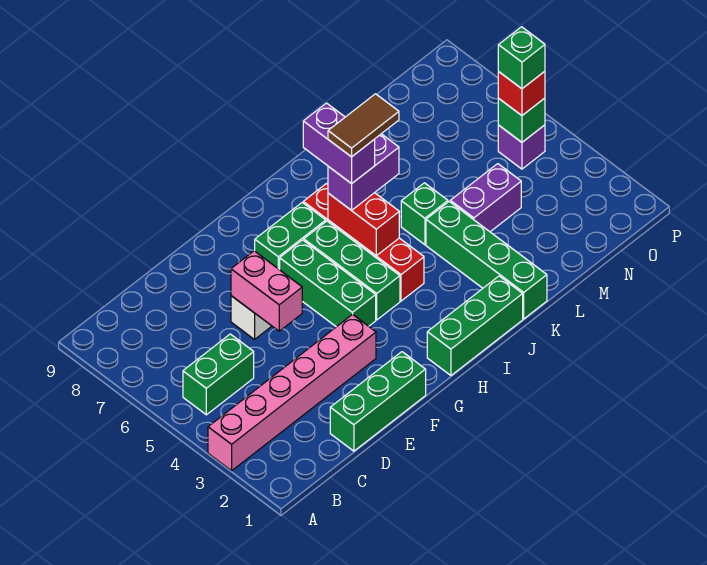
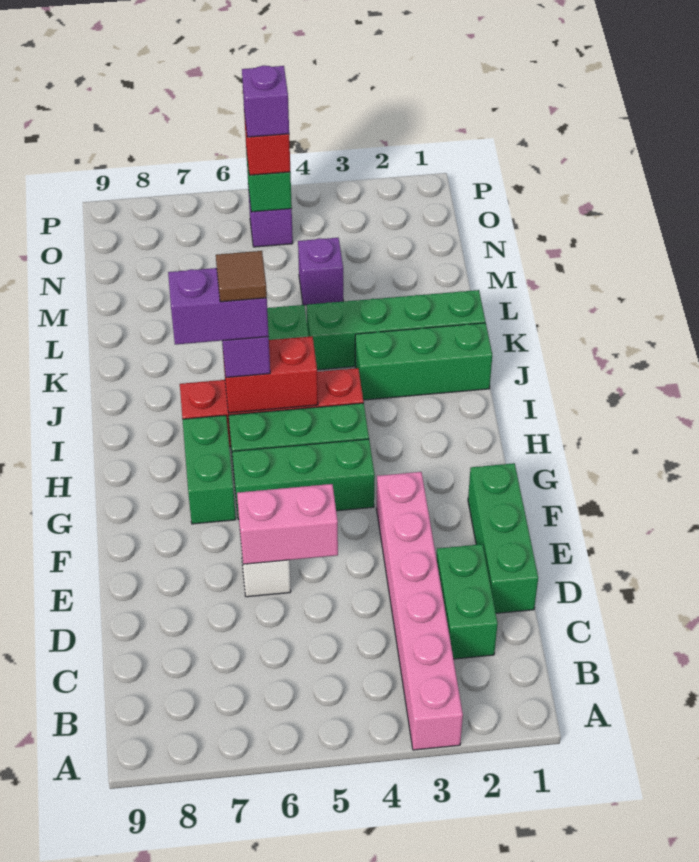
green brick B5:C5 level 1 -> green brick C2:D2 level 1
green brick H1:J1 level 1 -> green brick J1:J3 level 1
brown tile I6:J6 level 5 -> brown tile I6 level 5
purple brick L4:M4 level 1 -> purple brick M4 level 1
green brick O5 level 4 -> purple brick O5 level 4

